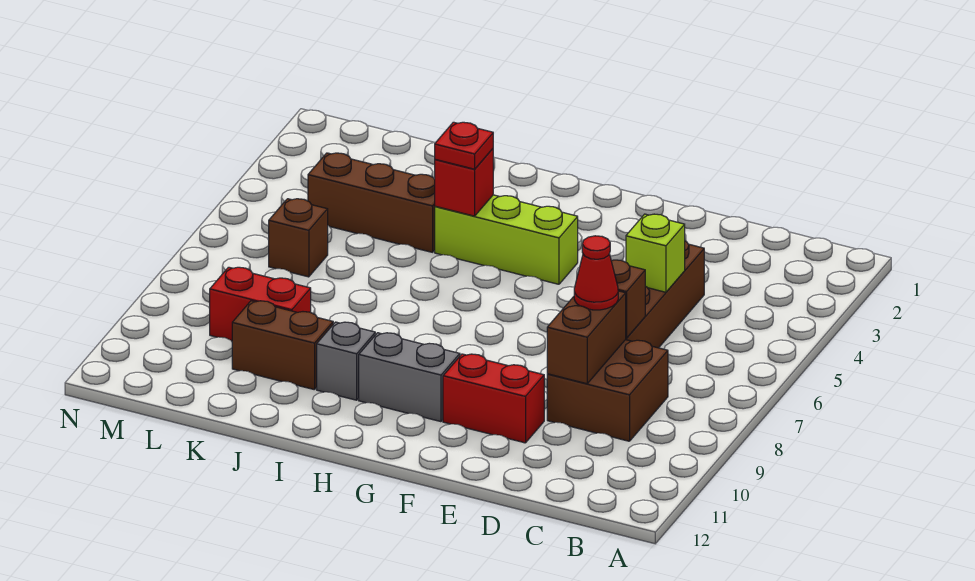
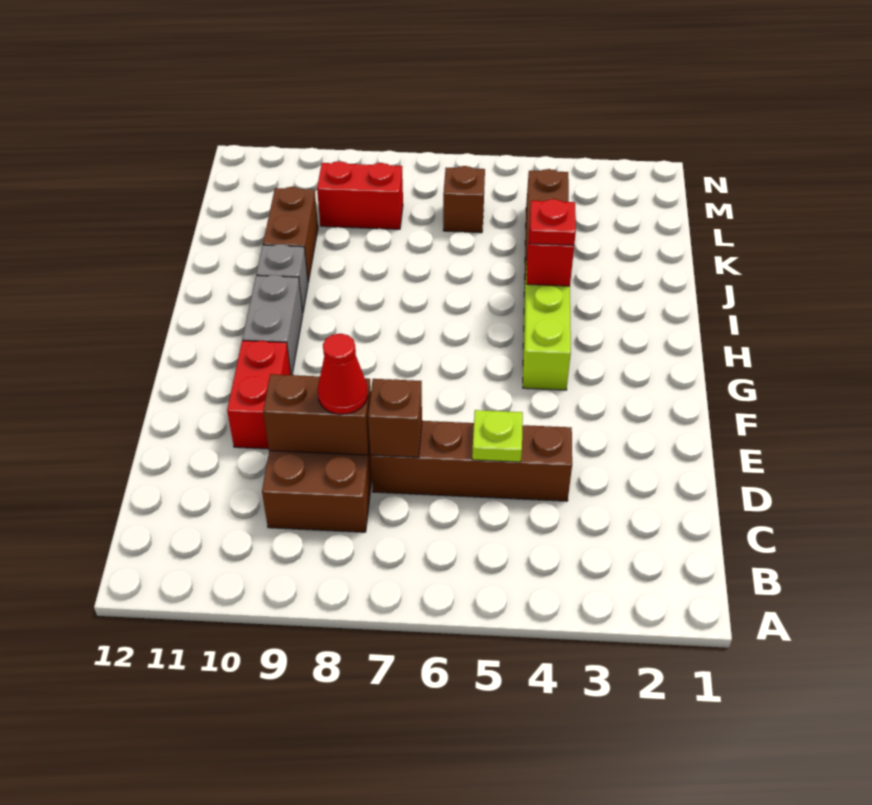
lime brick D5 level 2 -> lime plate D5 level 2
red brick K9:L9 level 1 -> red brick L8:L9 level 1

